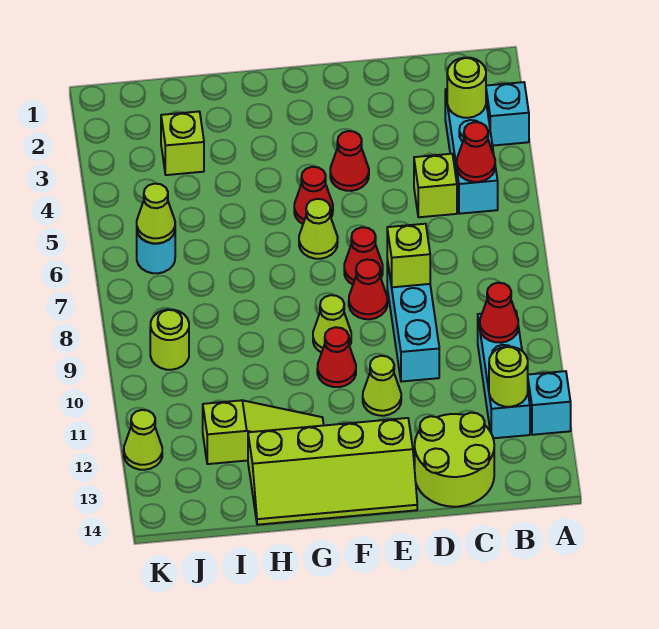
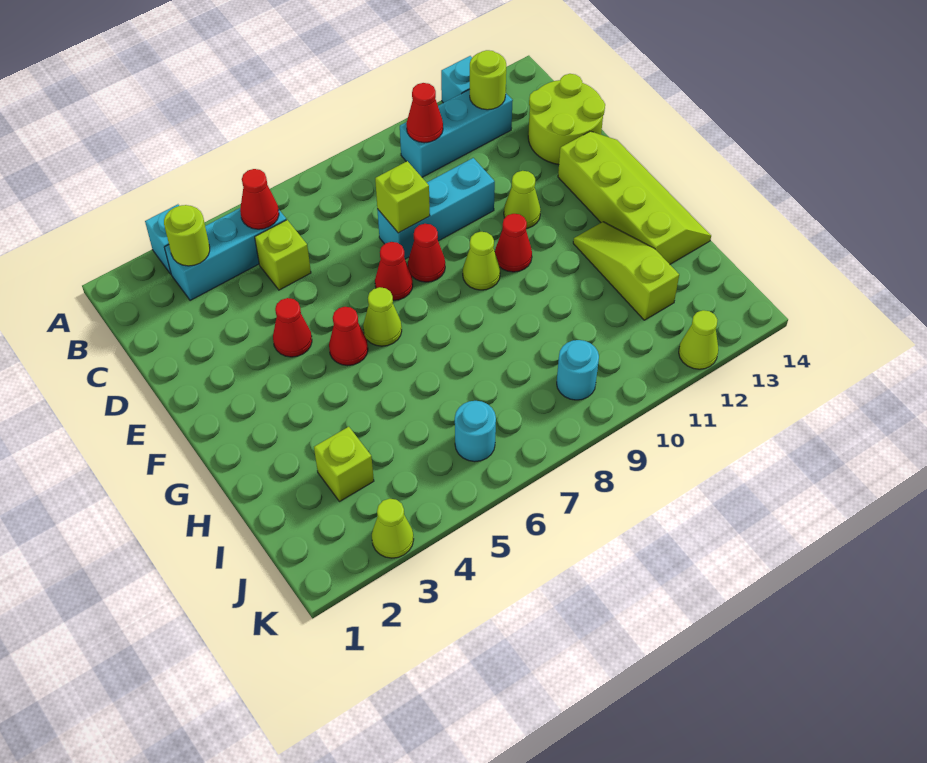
lime cone J6 level 2 -> lime cone K3 level 1
lime round brick J9 level 1 -> cyan round brick J9 level 1

